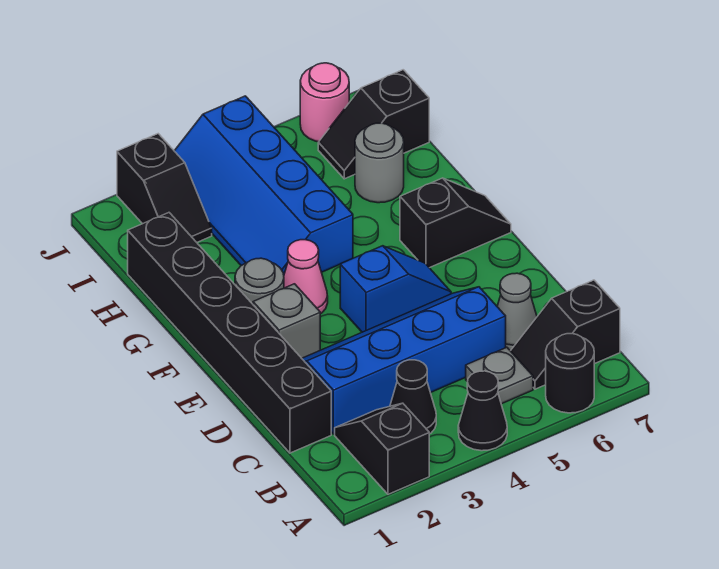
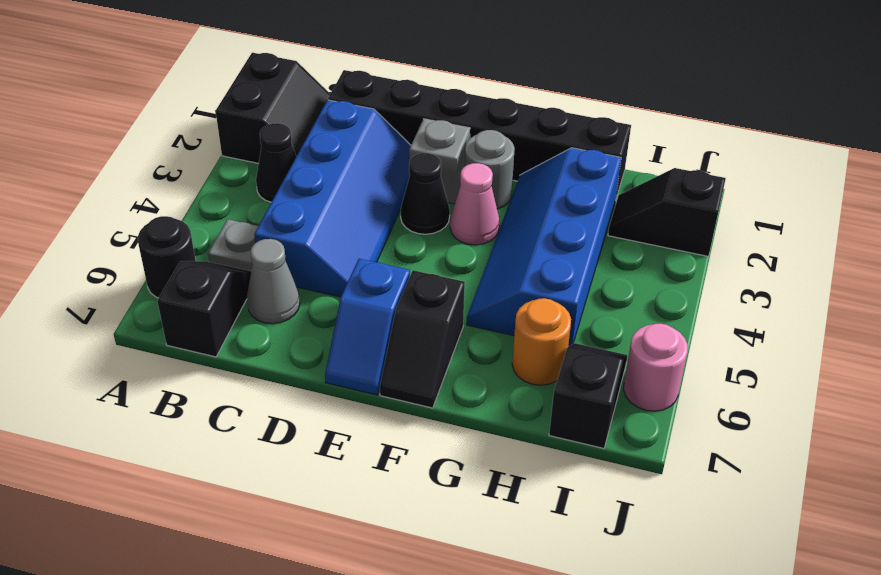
black slope A2:B2 level 1 top A -> black slope A1:B2 level 1 top A
black cone A4 level 1 -> black cone E3 level 1
blue slope E4:E5 level 1 top 4 -> blue slope E6:E7 level 1 top 6
blue slope G3:J4 level 1 top 4 -> blue slope G2:H5 level 1 top H
grey round brick H6 level 1 -> orange round brick H6 level 1

